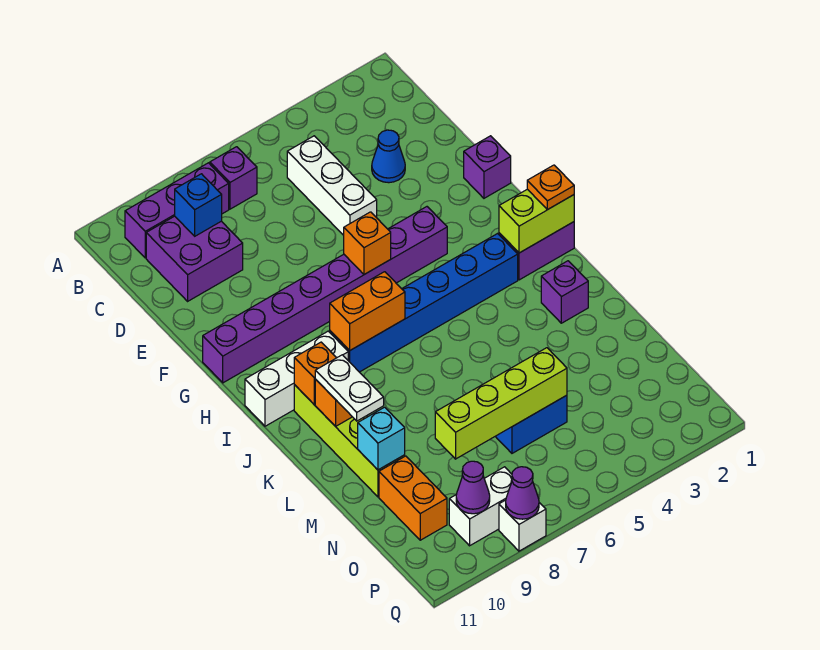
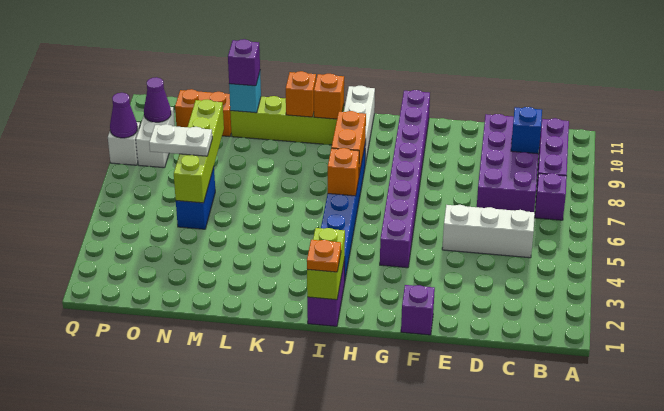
purple brick C9:D10 level 1 -> purple brick C7:D10 level 1
blue cone D3 level 1 -> none
orange brick G6 level 2 -> orange brick I6 level 2
purple brick K2 level 1 -> purple brick M10 level 3
white plate K10:L10 level 3 -> white plate N6:O6 level 3

